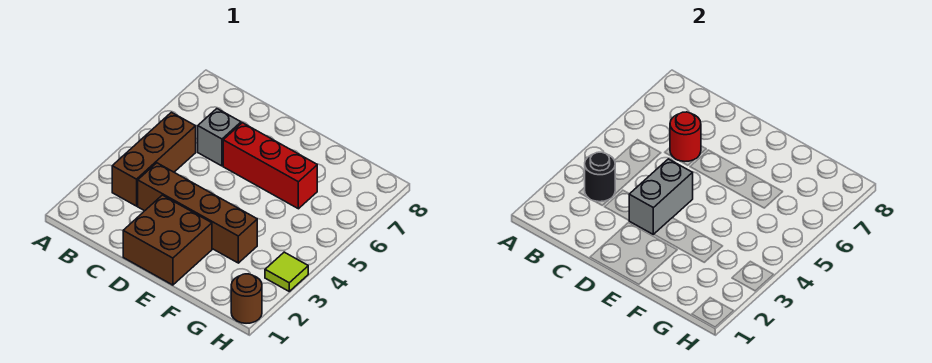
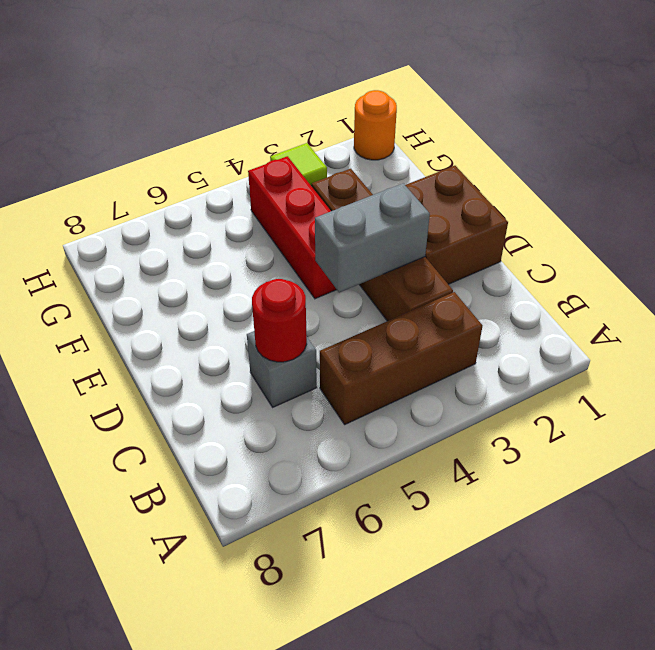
black round brick B3 level 2 -> none
red brick D6:F6 level 1 -> red brick E4:G4 level 1
brown round brick H1 level 1 -> orange round brick H1 level 1

